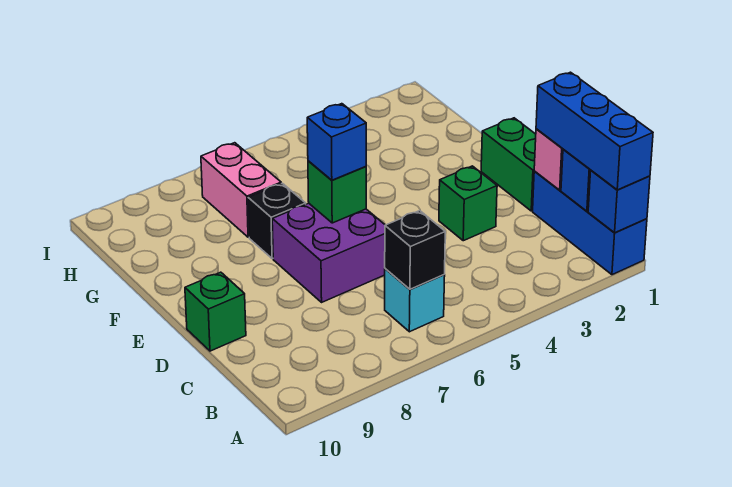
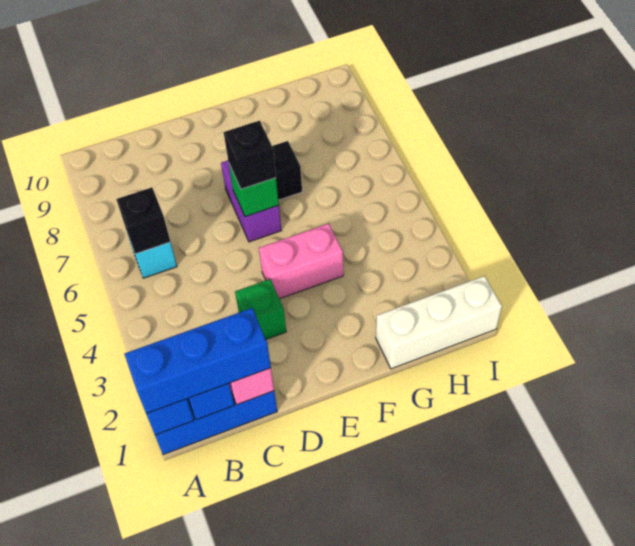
green brick D1:E1 level 1 -> none
purple brick D6:E7 level 1 -> purple brick E6:E7 level 1
green brick D10 level 1 -> none
blue brick E6 level 3 -> black brick E6 level 3
none -> white brick G1:I1 level 1
pink brick G7:H7 level 1 -> pink brick E4:F4 level 1

